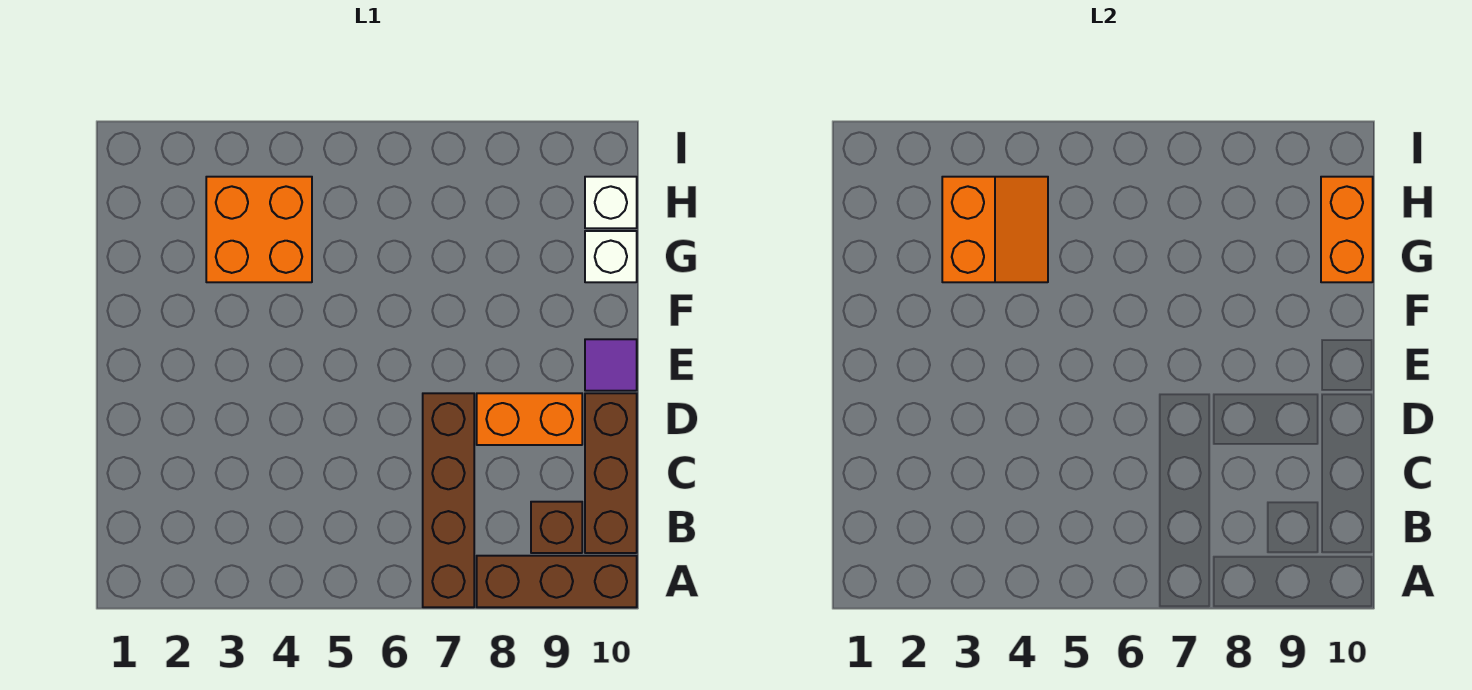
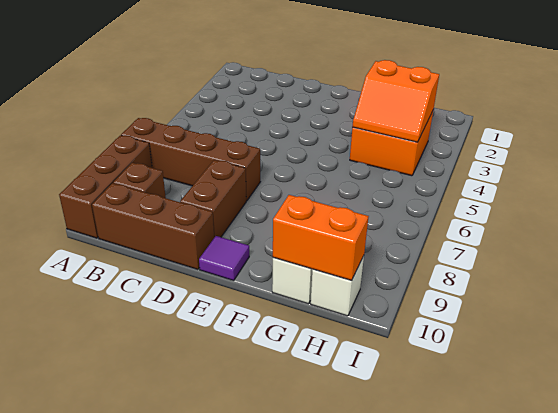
orange brick D8:D9 level 1 -> brown brick D8:D9 level 1

